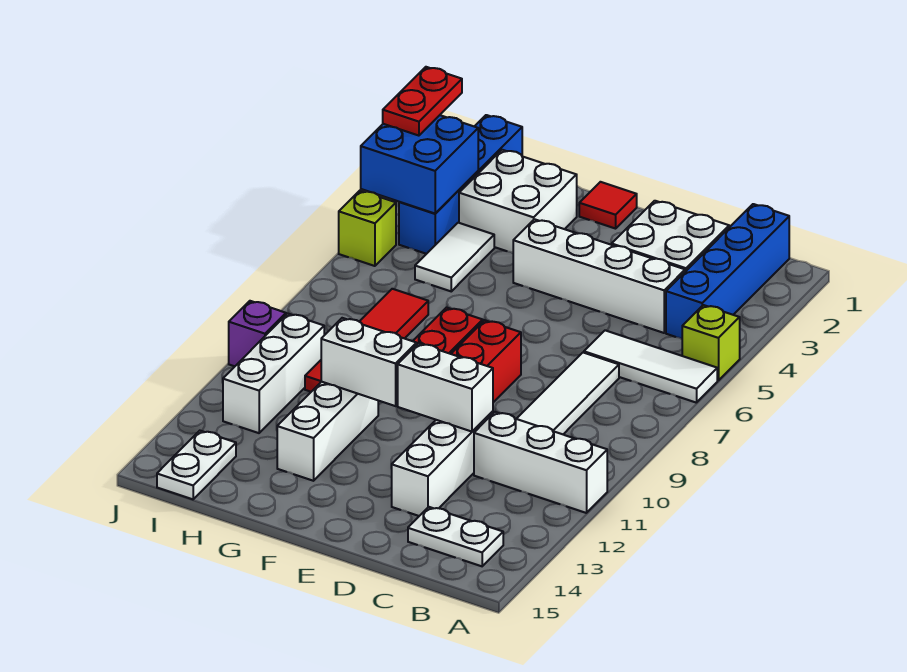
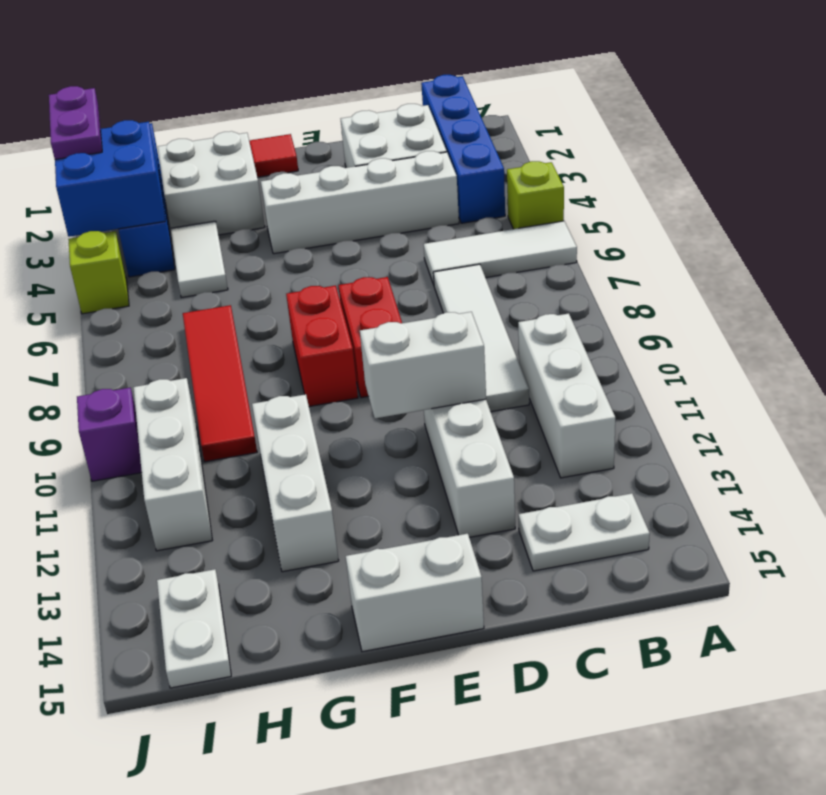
white brick A11:C11 level 1 -> white brick B10:B12 level 1
white brick F11:G11 level 2 -> white brick E15:F15 level 1
red plate J2:J3 level 3 -> purple plate J2:J3 level 3

